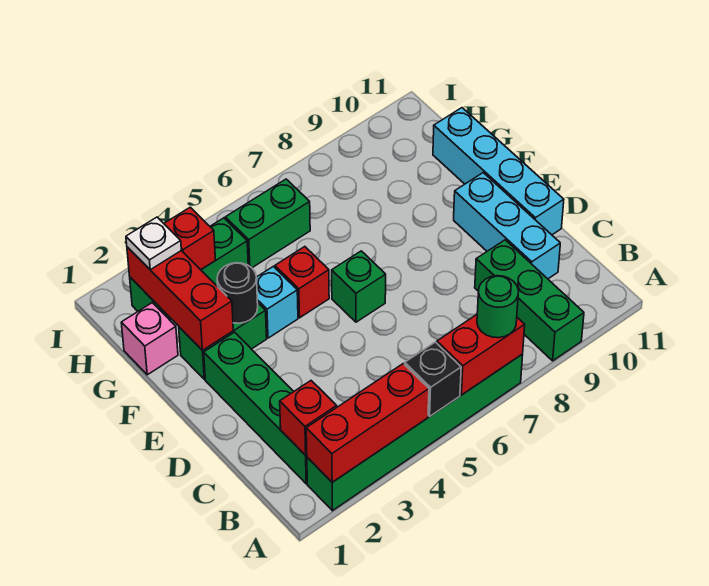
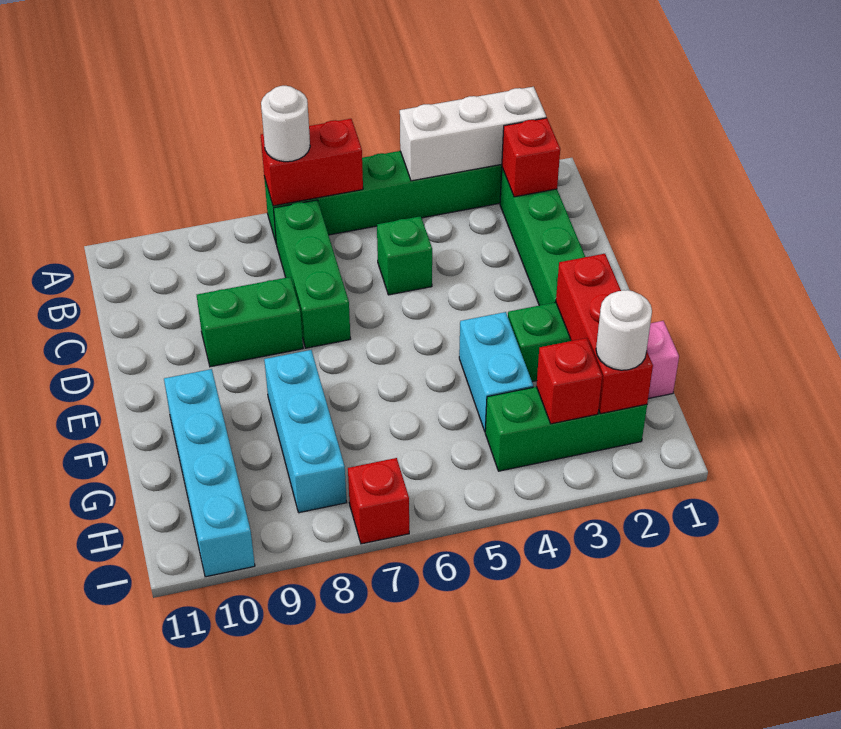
red brick A2:A4 level 2 -> white brick A2:A4 level 2
black brick A5 level 2 -> none
green round brick A7 level 3 -> white round brick A7 level 3
green brick A9:C9 level 1 -> green brick B7:D7 level 1
cyan brick C10:E10 level 1 -> cyan brick F8:H8 level 1
cyan brick D11:G11 level 1 -> cyan brick F10:I10 level 1
green brick E6 level 1 -> green brick C5 level 1
black round brick F3 level 2 -> none
cyan brick F4 level 1 -> cyan brick F4:G4 level 1
red brick F5 level 1 -> red brick I7 level 1
white plate H2 level 3 -> white round brick H2 level 3
green brick H5:H6 level 1 -> green brick D8:D9 level 1

